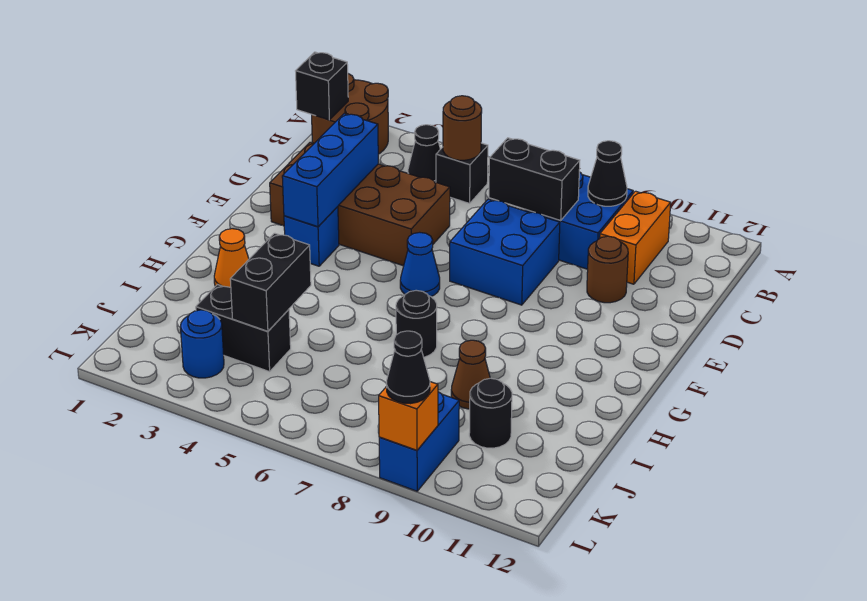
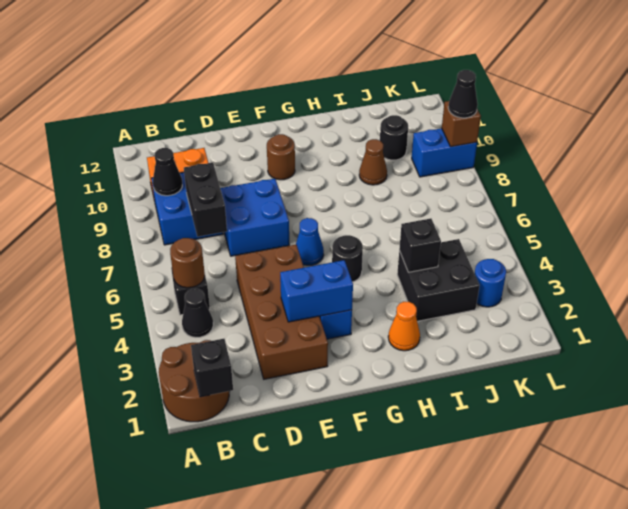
blue brick D3:F3 level 2 -> blue brick E3:F3 level 2
brown round brick D10 level 1 -> brown round brick F10 level 1
black round brick H7 level 1 -> black round brick G5 level 1
black brick I4:J4 level 2 -> black brick I4 level 2
black brick J3:J4 level 1 -> black brick I3:J4 level 1
orange brick L9 level 2 -> brown brick L9 level 2

